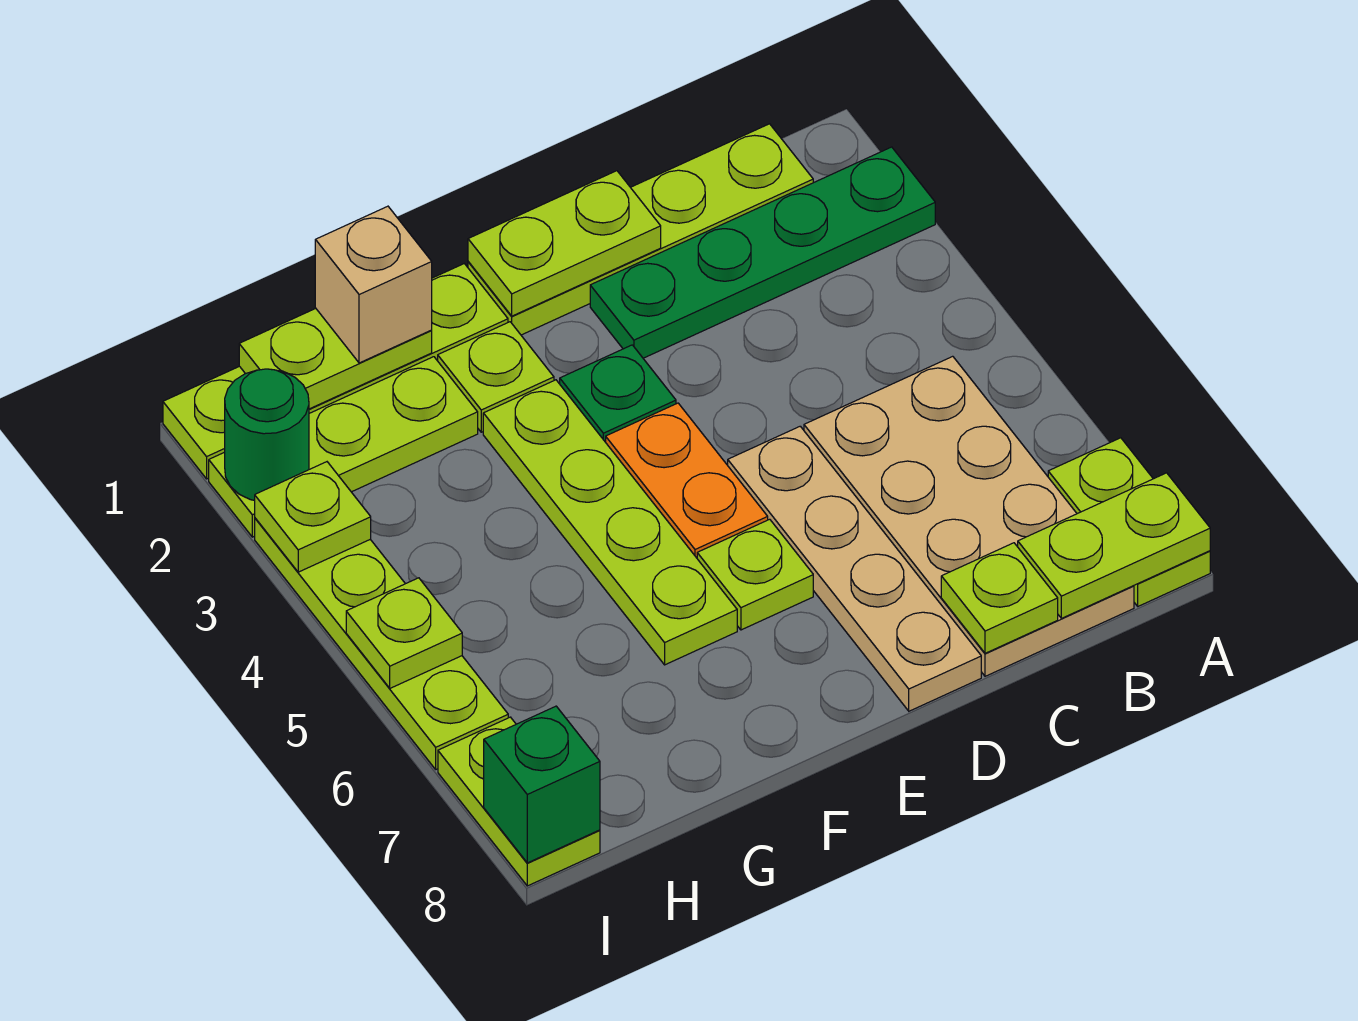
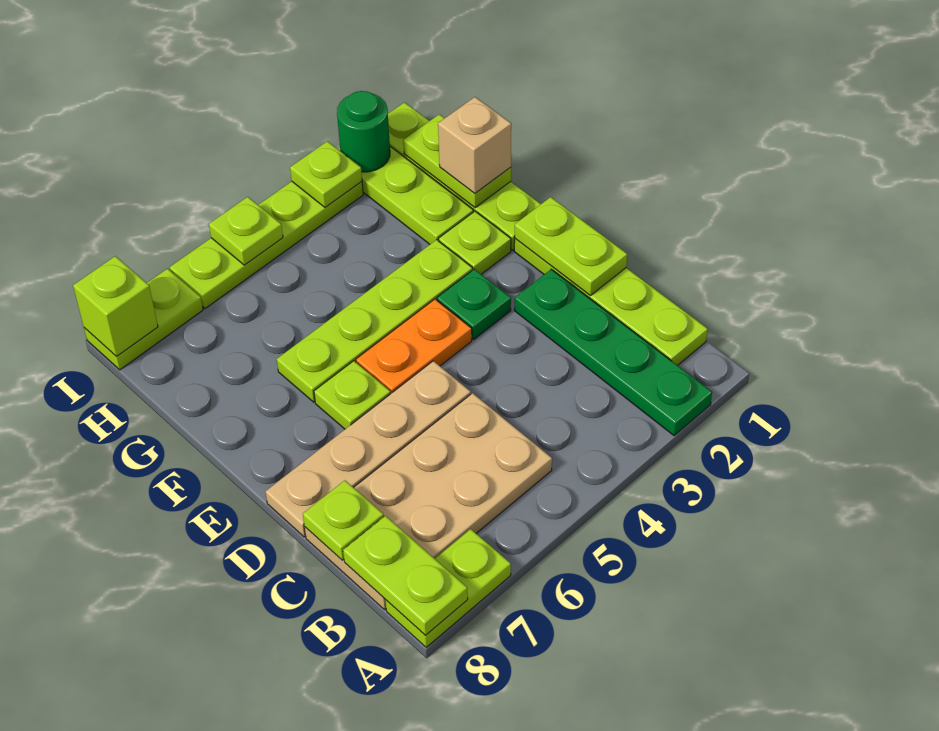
green brick I8 level 2 -> lime brick I8 level 2

